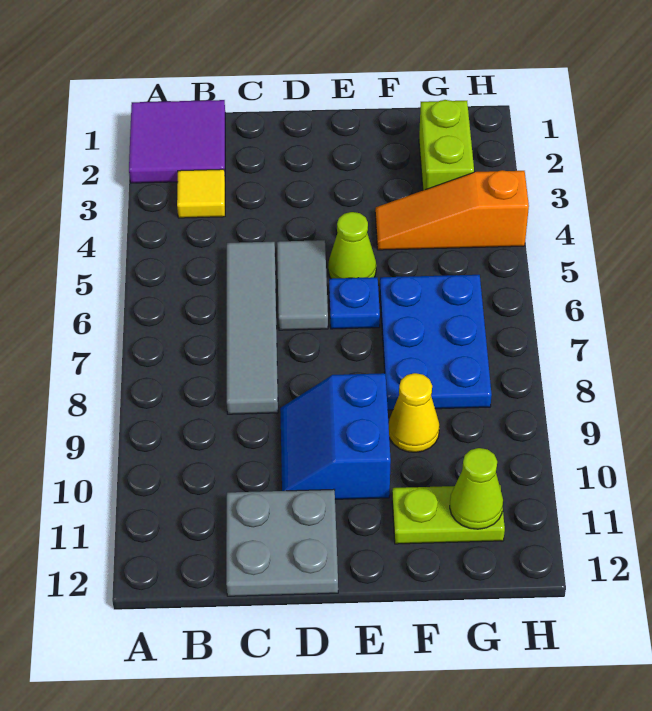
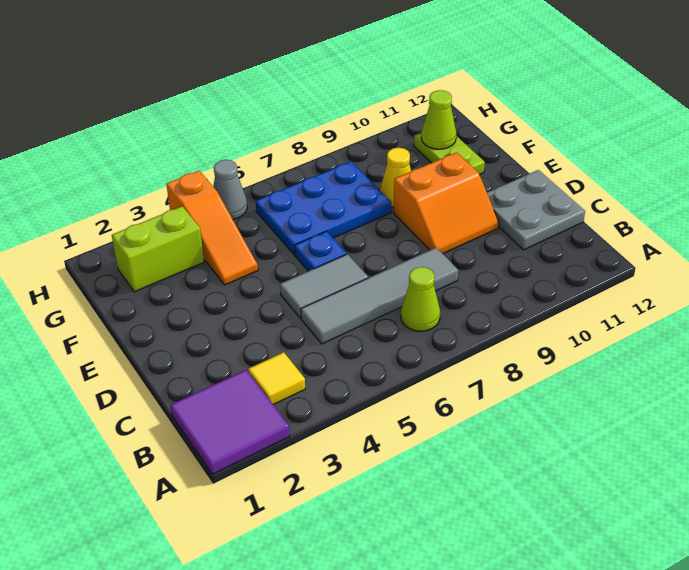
blue slope D9:E10 level 1 top E -> orange slope D9:E10 level 1 top E
lime cone E5 level 1 -> lime cone B7 level 1
none -> grey cone H5 level 1

